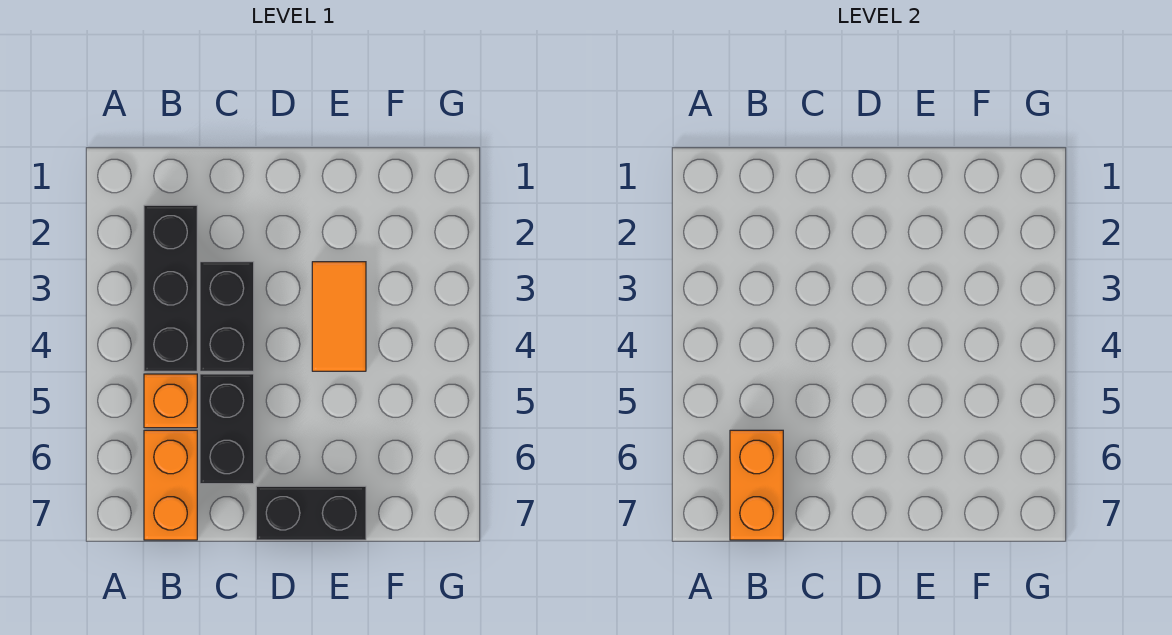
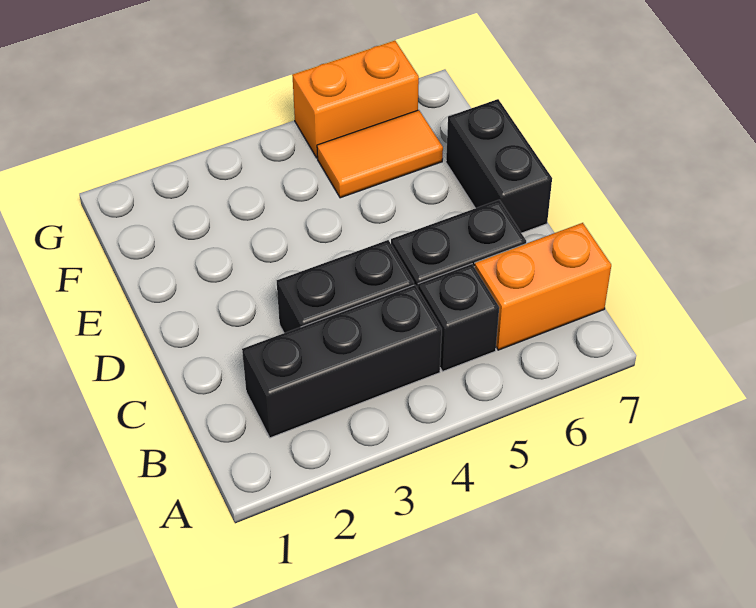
orange brick B5 level 1 -> black brick B5 level 1
orange brick B6:B7 level 2 -> orange brick G5:G6 level 1
orange tile E3:E4 level 1 -> orange tile F5:F6 level 1

